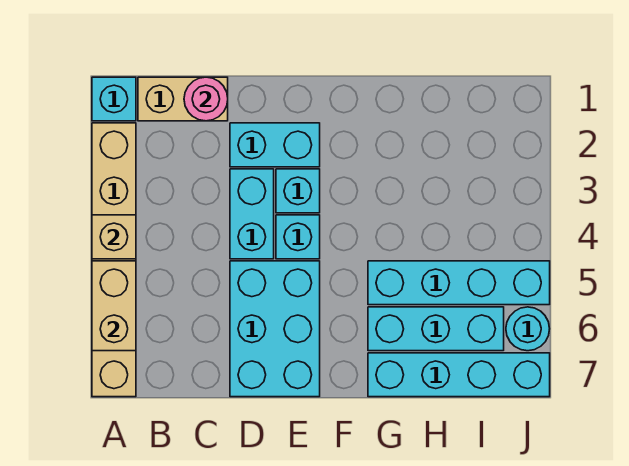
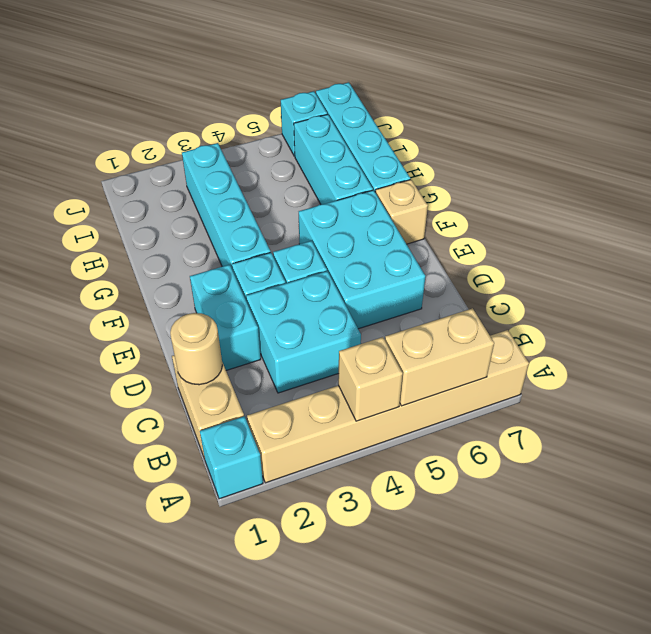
pink round brick C1 level 2 -> tan round brick C1 level 2
cyan brick D3:D4 level 1 -> cyan brick C3:D4 level 1
cyan brick D5:E7 level 1 -> cyan brick D5:F6 level 1
none -> tan brick F7 level 1
cyan brick G5:J5 level 1 -> cyan brick F3:I3 level 1
cyan round brick J6 level 1 -> cyan brick J6 level 1

